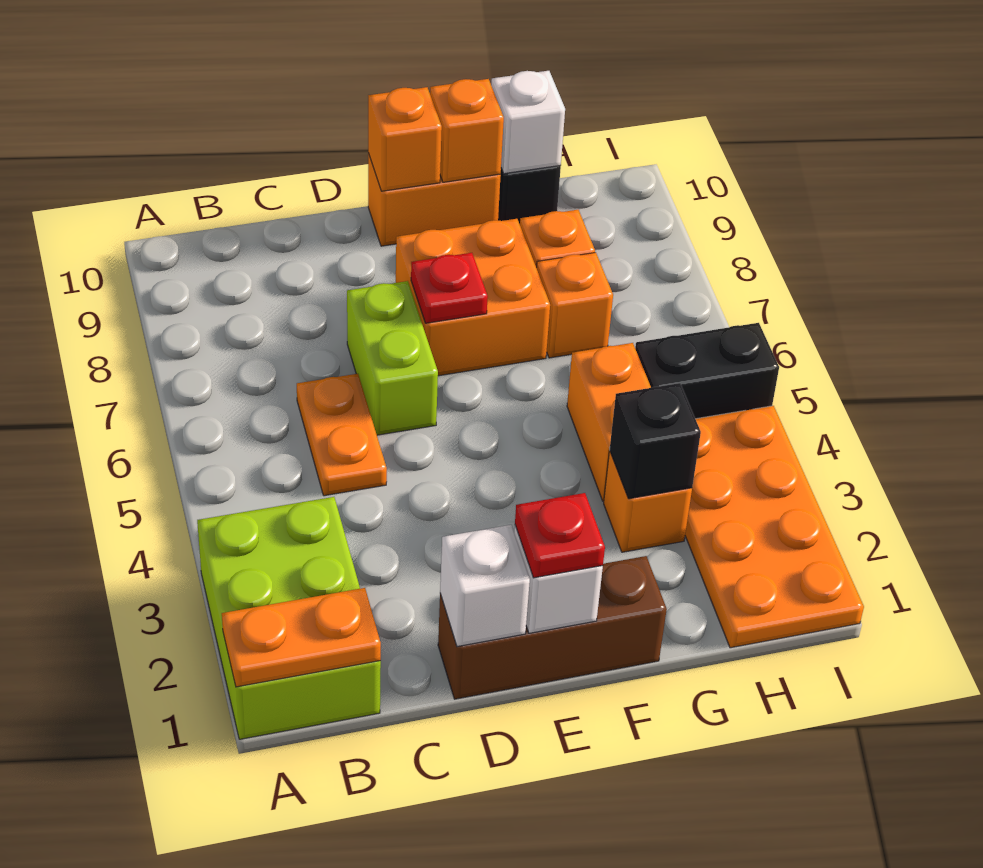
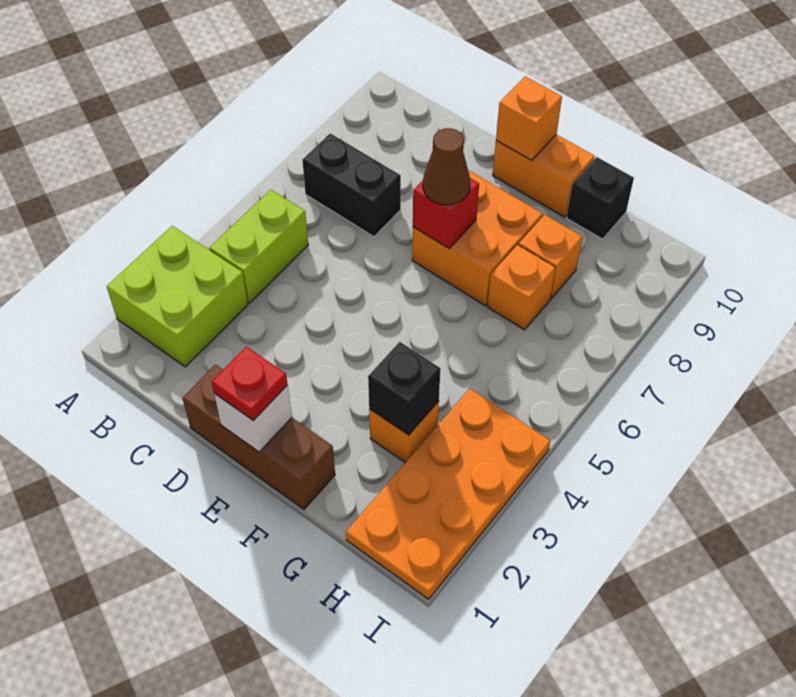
lime brick A1:B3 level 1 -> lime brick A2:B3 level 1
orange plate A1:B1 level 2 -> none
orange plate C5:C6 level 1 -> none
white brick D1 level 2 -> none
lime brick D6:D7 level 1 -> lime brick B4:B5 level 1
red plate E7 level 2 -> red brick E7 level 2
none -> brown cone E7 level 3
orange brick F10 level 2 -> none
orange brick G4:G5 level 1 -> none
white brick G10 level 2 -> none
black brick H5:I5 level 1 -> black brick B7:C7 level 1

